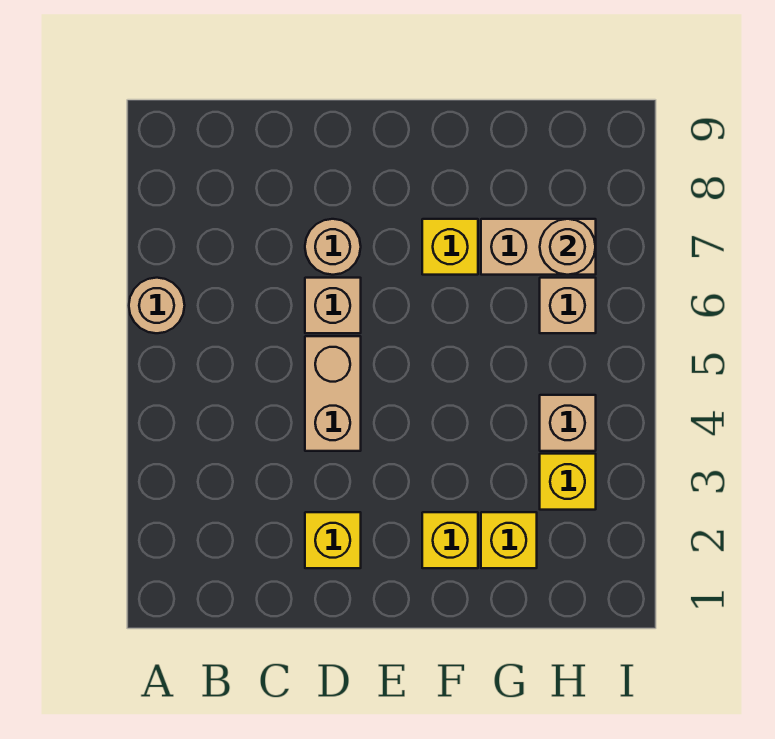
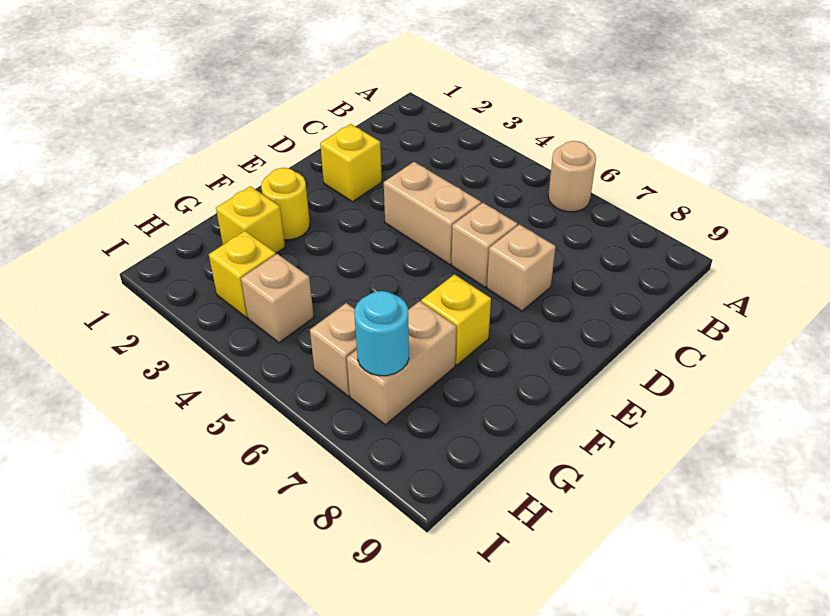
tan round brick D7 level 1 -> tan brick D7 level 1
yellow brick F2 level 1 -> yellow round brick F2 level 1
tan round brick H7 level 2 -> cyan round brick H7 level 2

